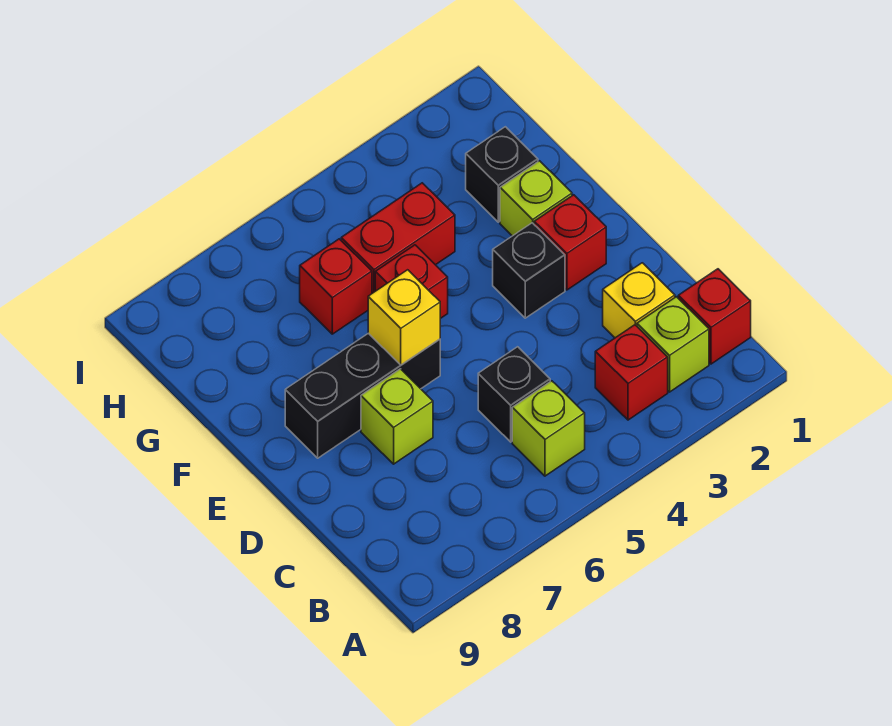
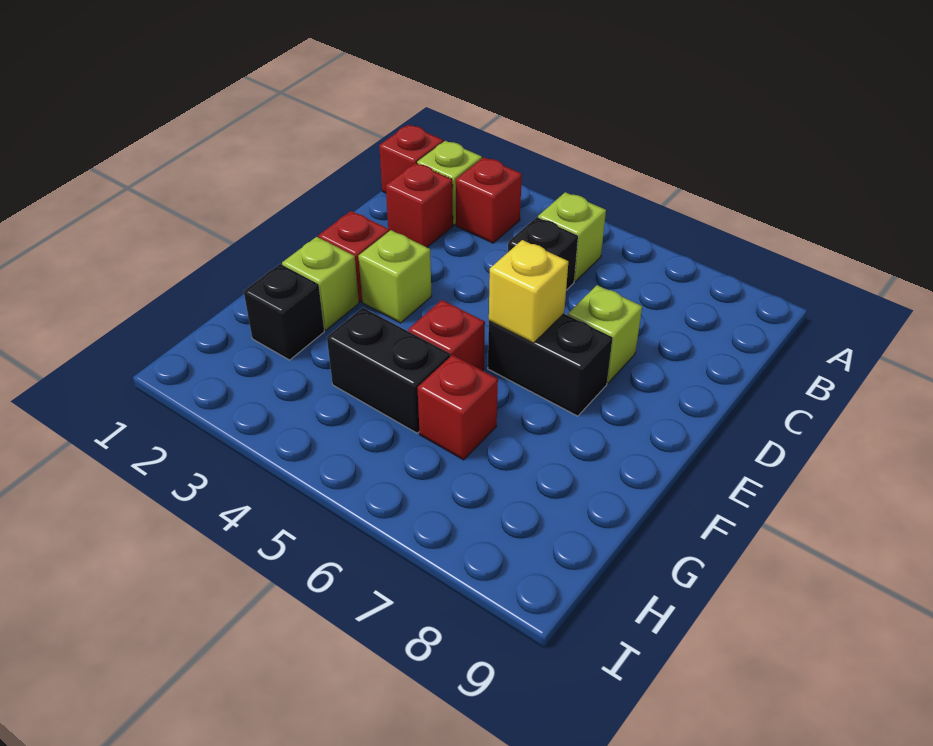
yellow brick C2 level 1 -> red brick C2 level 1
black brick E3 level 1 -> lime brick E3 level 1
black brick E6:E8 level 1 -> black brick E6:E7 level 1
red brick G4:G5 level 1 -> black brick G4:G5 level 1

